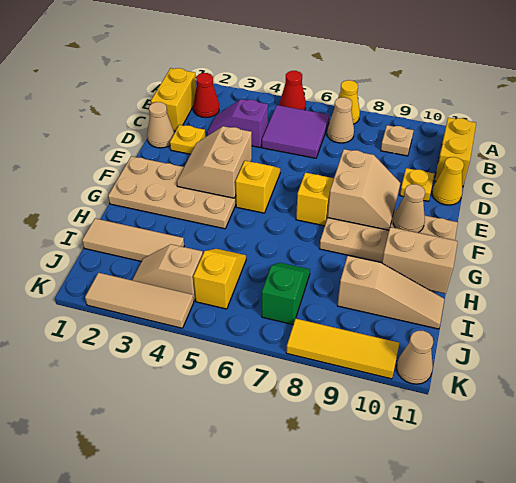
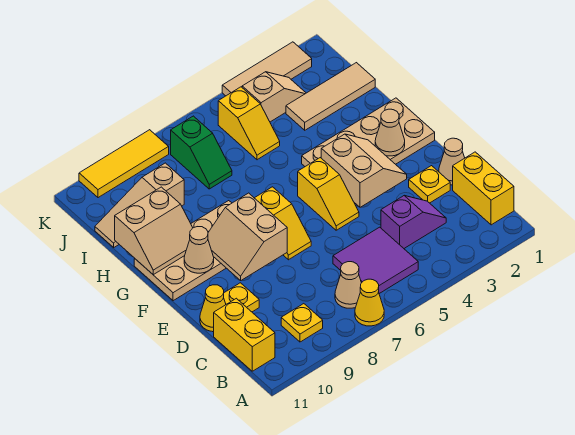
red cone A5 level 1 -> none
red cone B2 level 1 -> none
tan plate B9 level 1 -> yellow plate B9 level 1
tan cone K11 level 1 -> tan cone F2 level 2

